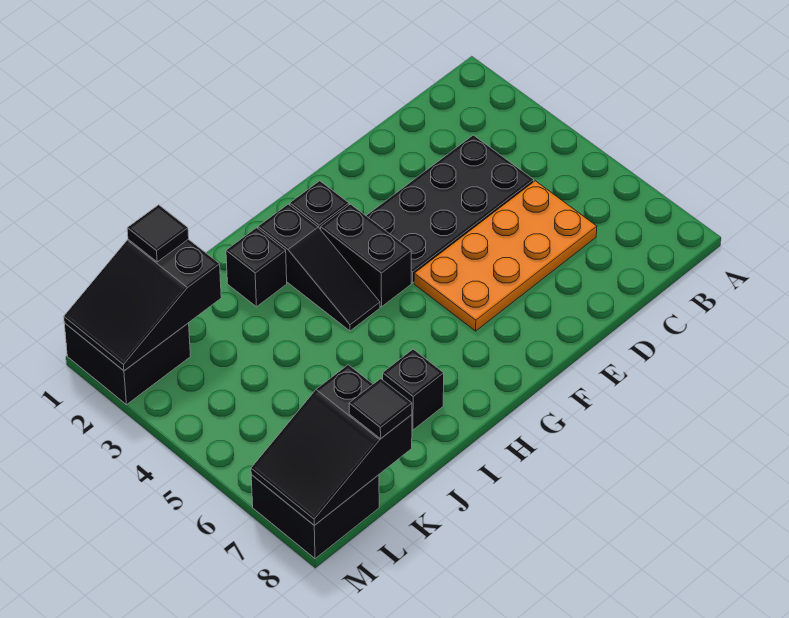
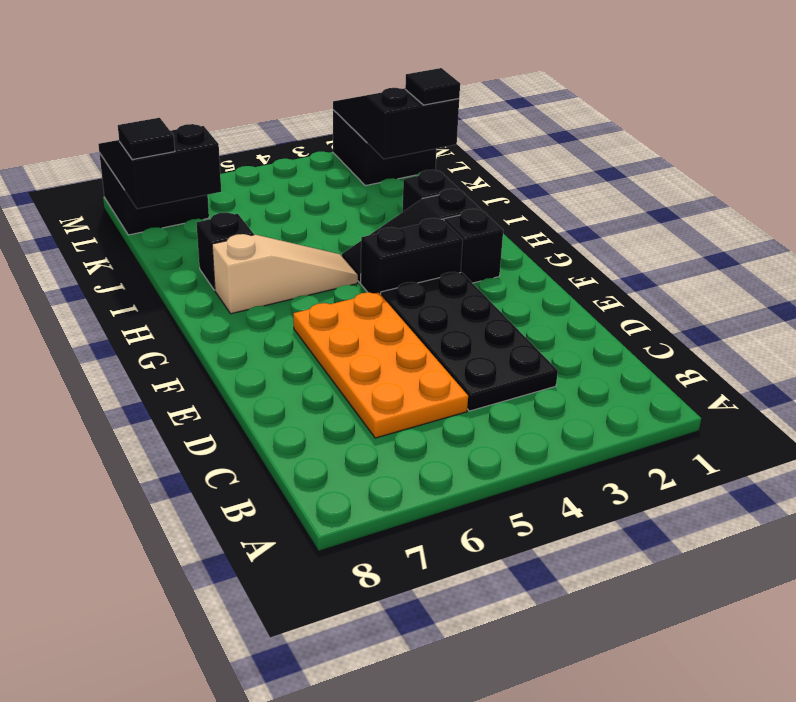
none -> tan slope H5:H7 level 1 top 7

